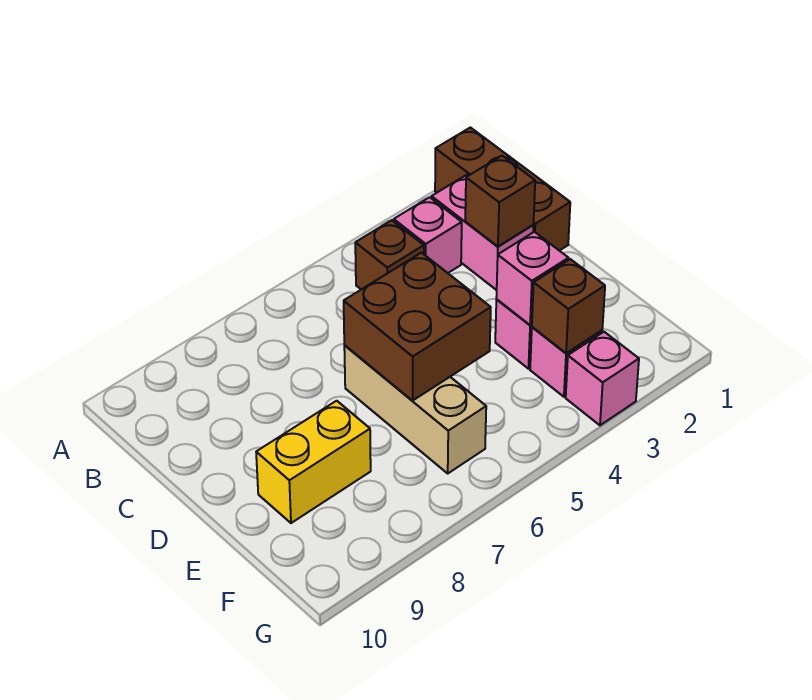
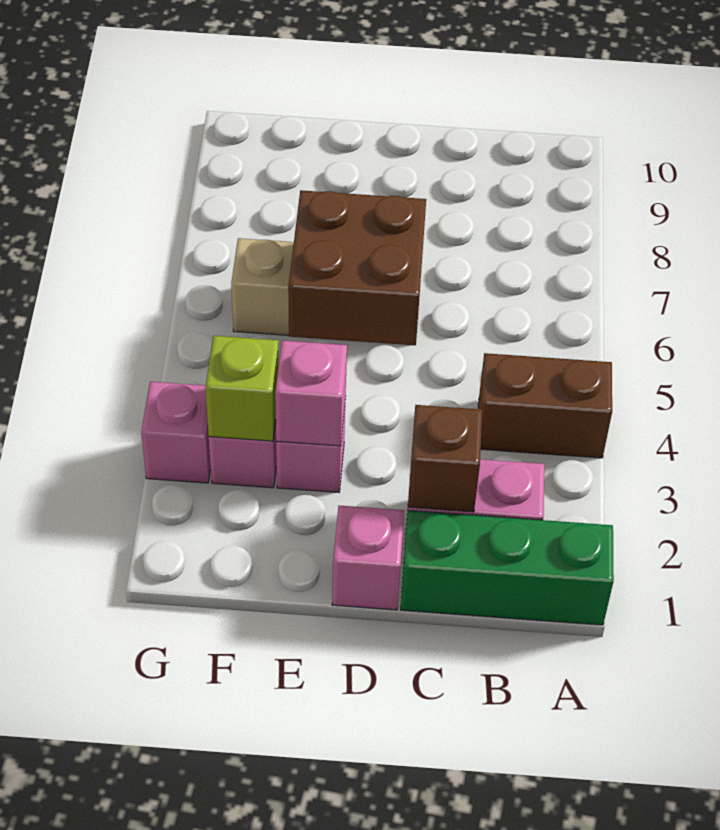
brown brick A1:C1 level 1 -> green brick A1:C1 level 1
pink brick B3 level 1 -> pink brick D1 level 1
brown brick B4 level 1 -> brown brick A4:B4 level 1
yellow brick E8:E9 level 1 -> none
brown brick F3 level 2 -> lime brick F3 level 2

